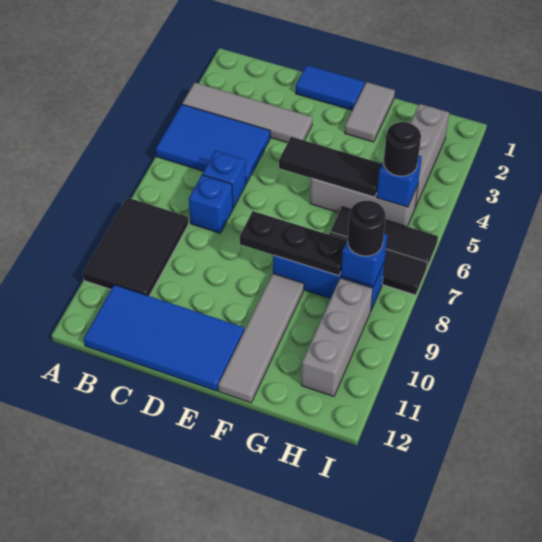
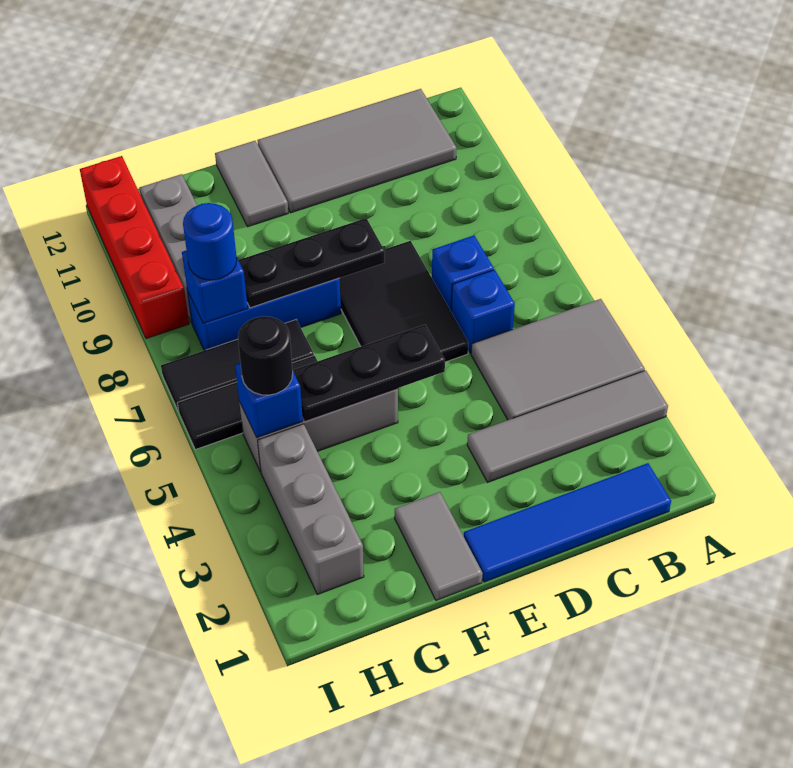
blue tile A4:C5 level 1 -> grey tile A4:C5 level 1
black tile A8:B10 level 1 -> black tile D6:E8 level 1
blue tile B11:E12 level 1 -> grey tile B11:E12 level 1
blue tile D1:E1 level 1 -> blue tile B1:E1 level 1
black tile E5:G5 level 2 -> black plate E5:G5 level 2
grey tile F9:F12 level 1 -> grey tile F11:F12 level 1
black round brick H8 level 3 -> blue round brick H8 level 3
none -> red brick I9:I12 level 1

